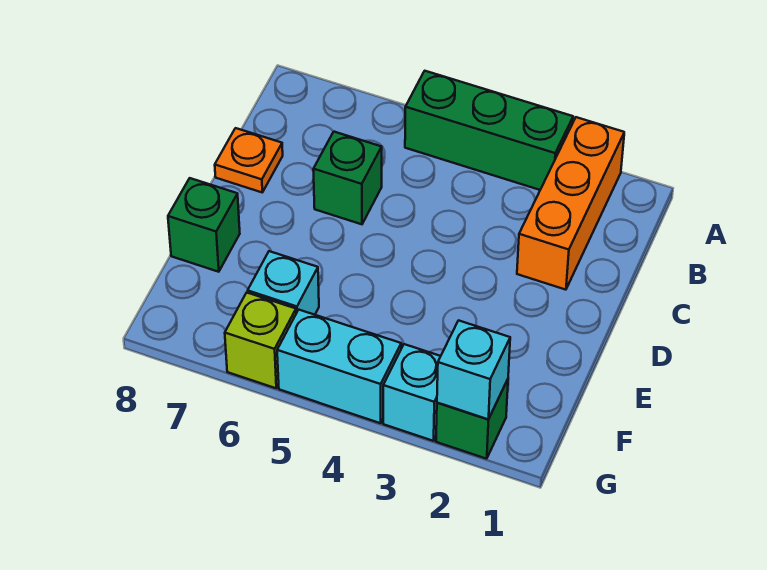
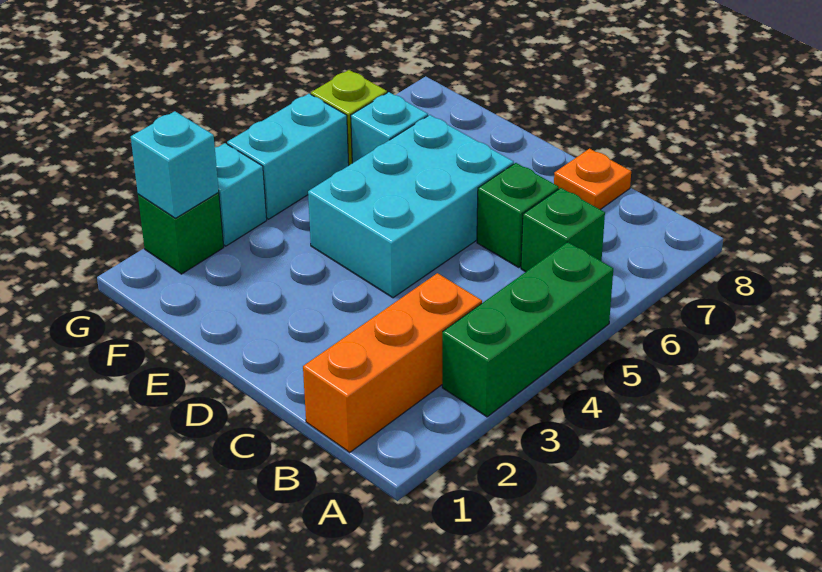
orange brick A2:C2 level 1 -> orange brick B1:B3 level 1
none -> cyan brick D4:E6 level 1
green brick E8 level 1 -> green brick B6 level 1

